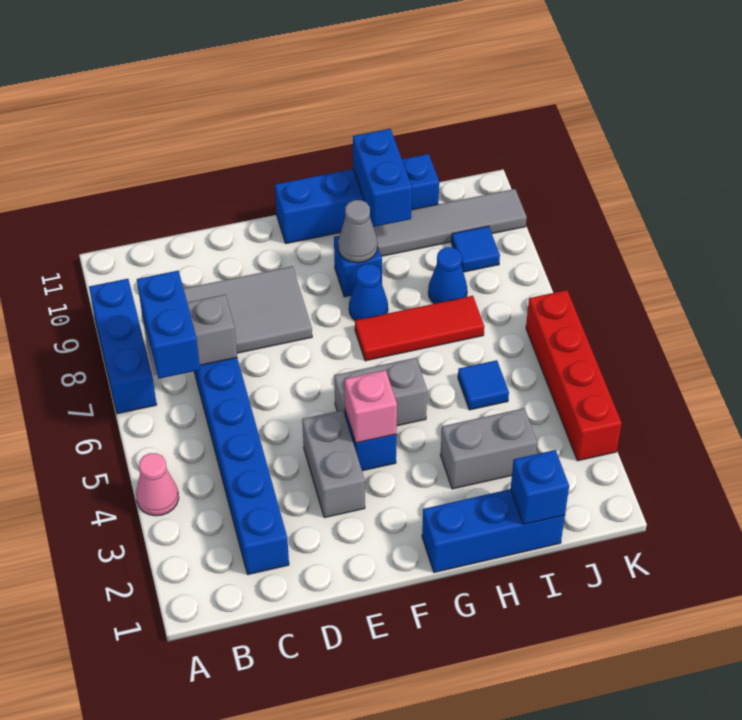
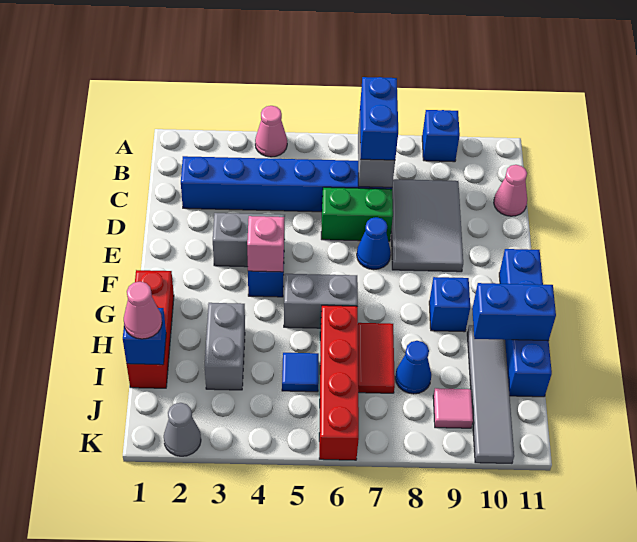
blue brick A7:A9 level 1 -> blue brick A9 level 1
blue brick B6:B7 level 3 -> blue brick B7:C7 level 3
none -> pink cone C11 level 1
none -> green brick D6:D7 level 1
grey brick F5:G5 level 1 -> grey brick G5:G6 level 1
blue brick G1:I1 level 1 -> red brick G1:I1 level 1
red tile G7:I7 level 1 -> red tile H7:I7 level 1
blue cone G8 level 1 -> blue cone E7 level 1
grey cone G9 level 2 -> grey cone K2 level 1
none -> pink cone I1 level 3
blue tile J9 level 1 -> pink tile J9 level 1
red brick K3:K6 level 1 -> red brick H6:K6 level 1

